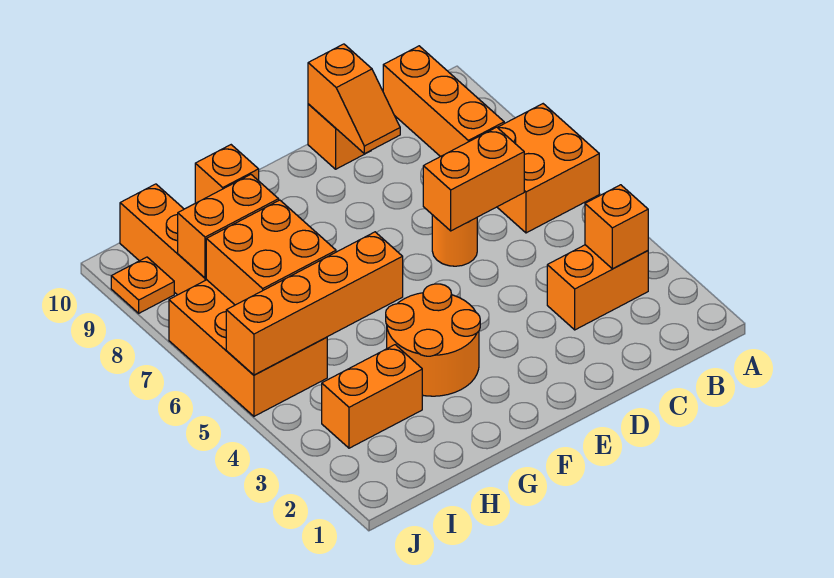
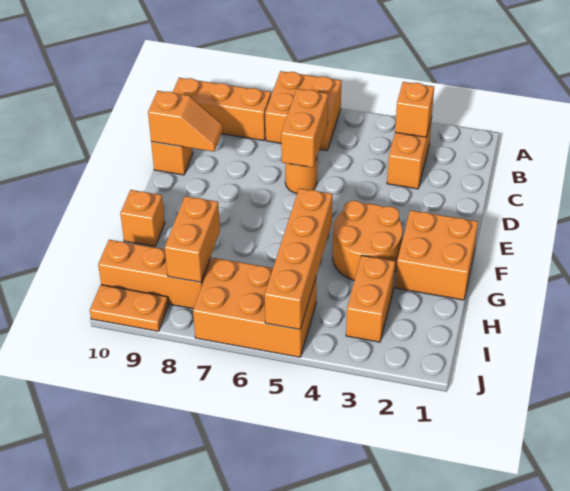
orange brick H6:I7 level 2 -> orange brick F1:G2 level 1
orange plate J9 level 1 -> orange plate J9:J10 level 1

